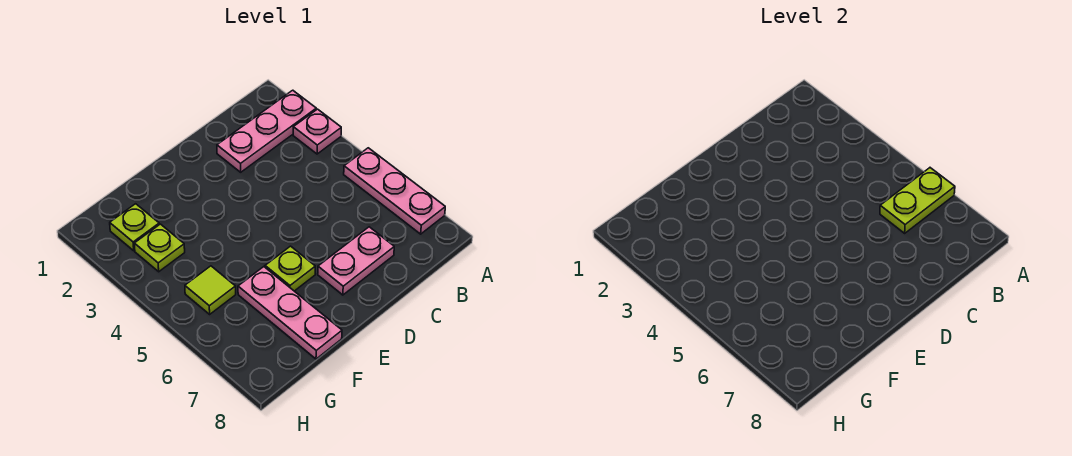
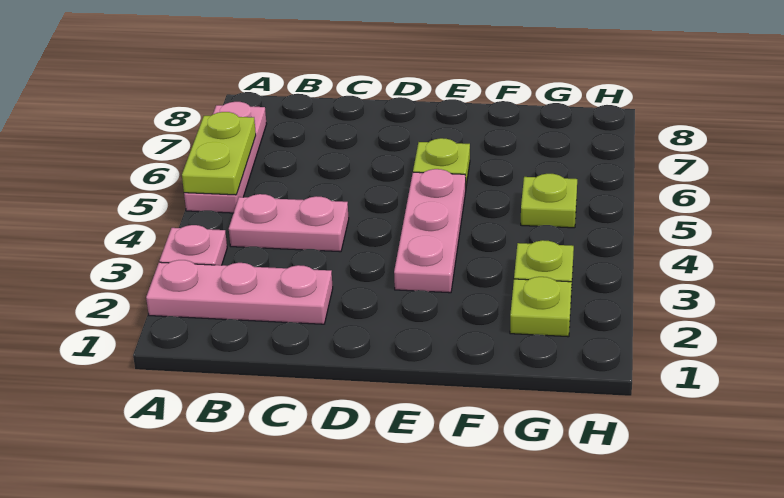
lime plate A6:B6 level 2 -> lime plate A5:A6 level 2
pink plate C7:D7 level 1 -> pink plate B4:C4 level 1
pink plate F6:F8 level 1 -> pink plate E3:E5 level 1
lime tile G5 level 1 -> lime plate G5 level 1

